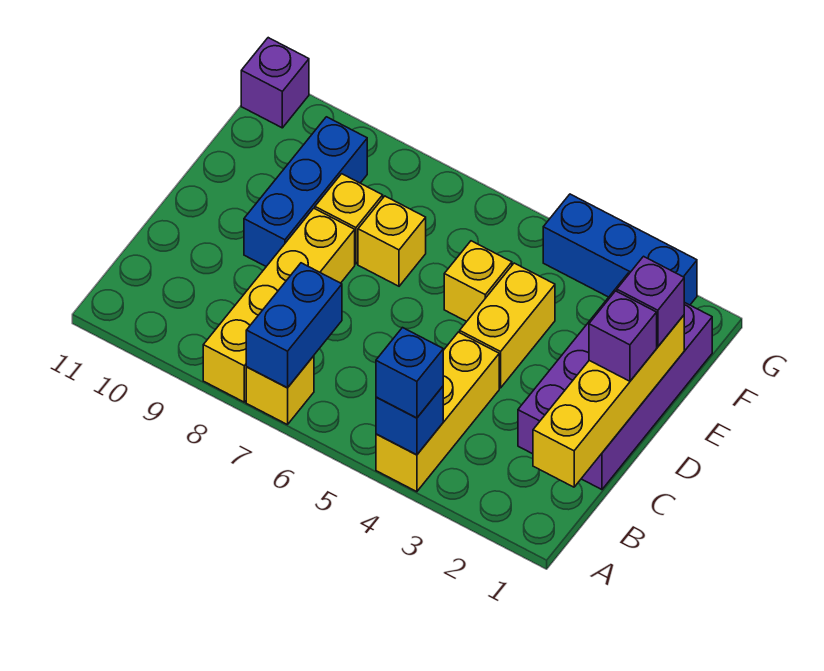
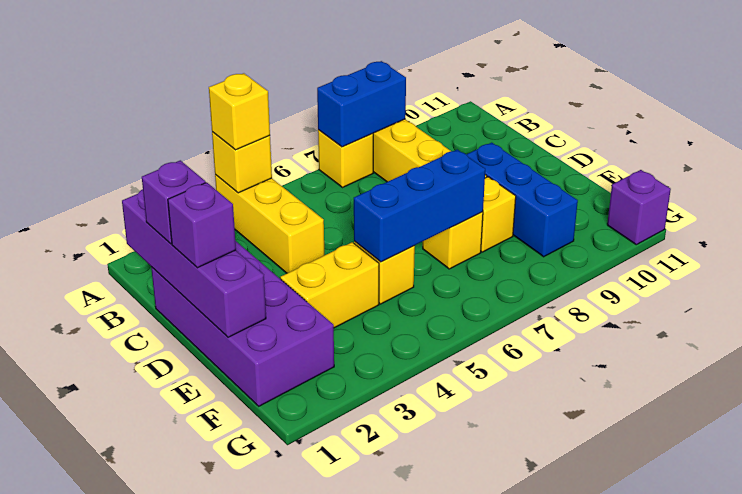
blue brick A4 level 2 -> yellow brick A4 level 2
blue brick A4 level 3 -> yellow brick A4 level 3
blue brick A7:B7 level 2 -> blue brick A7:A8 level 2
yellow brick B1:E1 level 2 -> purple brick B1:E1 level 2
yellow brick D4:E4 level 1 -> yellow brick E3:E4 level 1
purple brick E1 level 3 -> purple brick C1 level 3
blue brick G2:G4 level 1 -> blue brick E5:E7 level 2

